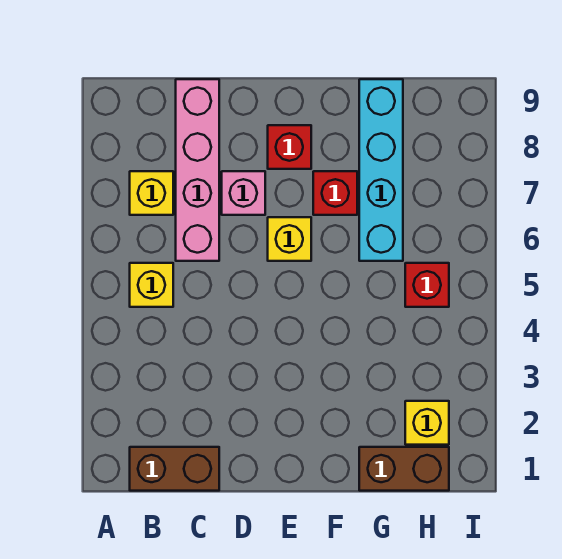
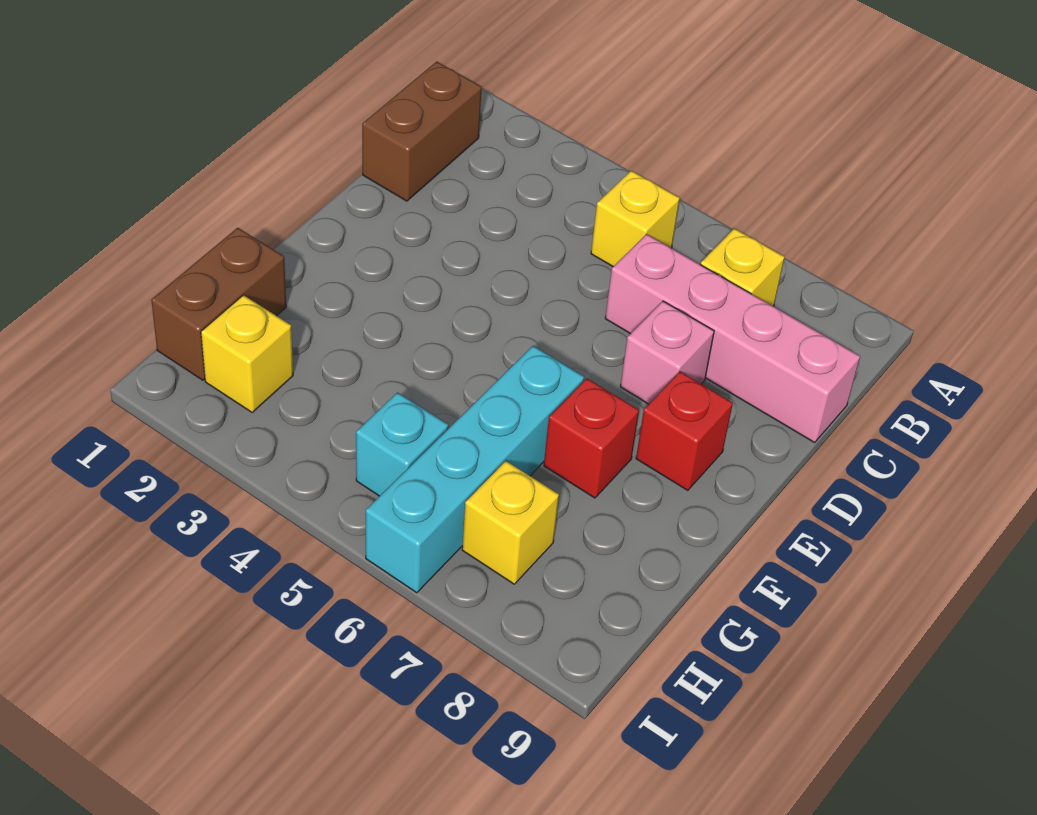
yellow brick E6 level 1 -> yellow brick H7 level 1
cyan brick G6:G9 level 1 -> cyan brick F6:I6 level 1
red brick H5 level 1 -> cyan brick H5 level 1

